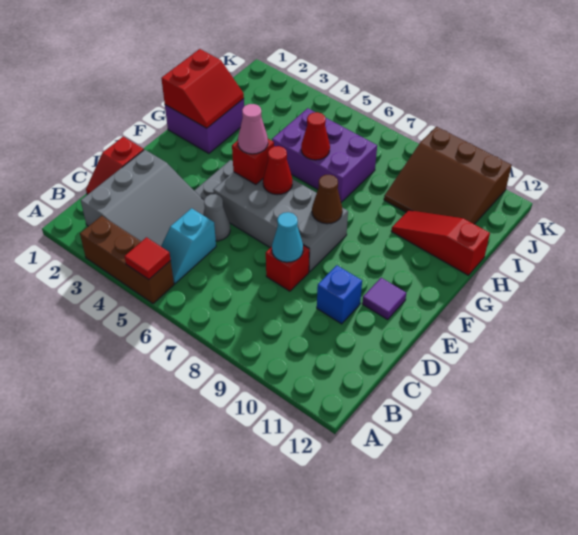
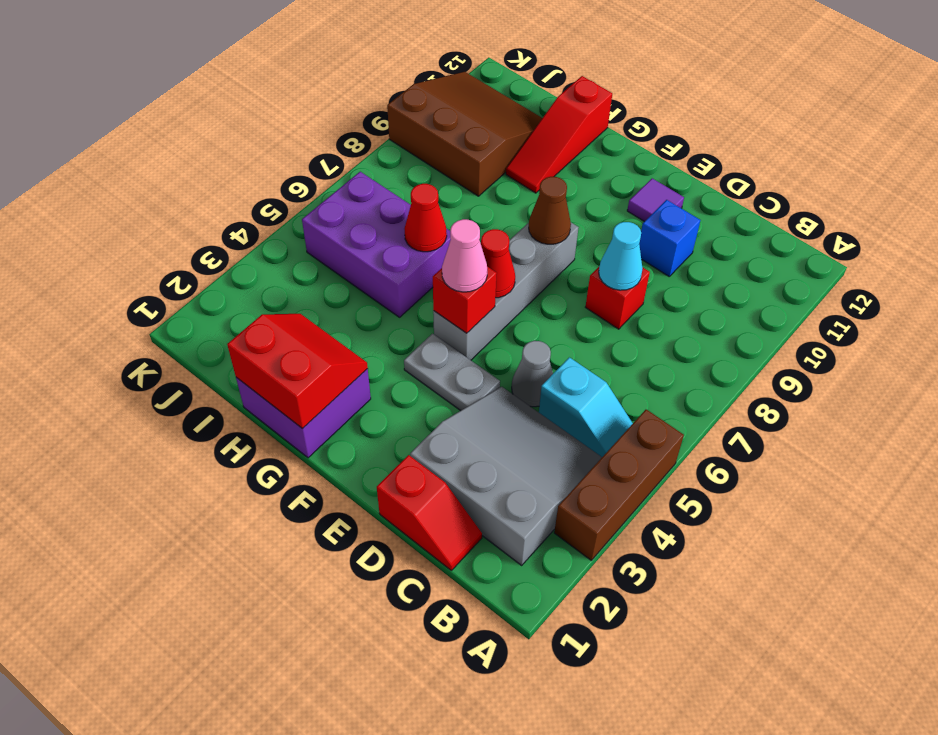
red tile A5 level 2 -> none
grey brick E5:F8 level 1 -> grey brick F5:F8 level 1
purple brick H5:I7 level 1 -> purple brick H5:J6 level 1
brown slope I9:K11 level 1 top K -> brown slope I9:K11 level 1 top 9

